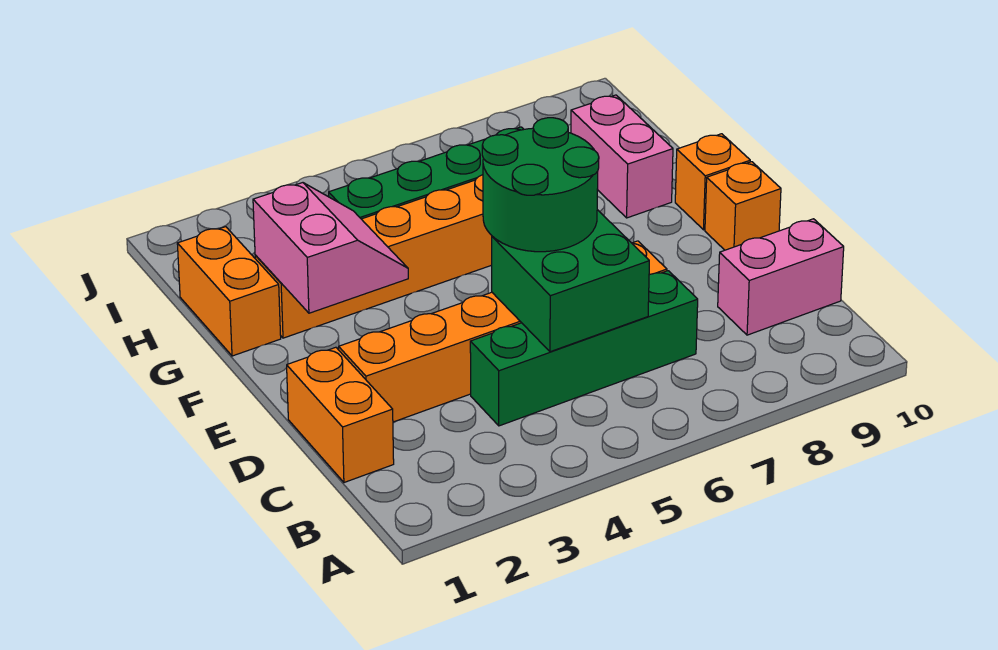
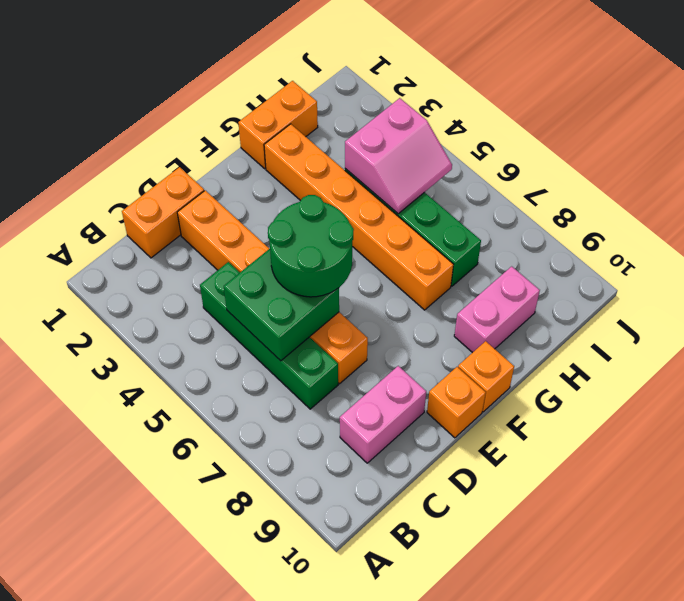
pink brick C9:C10 level 1 -> pink brick C9:D9 level 1
pink slope F2:G3 level 2 top 2 -> pink slope H4:I5 level 2 top 4

